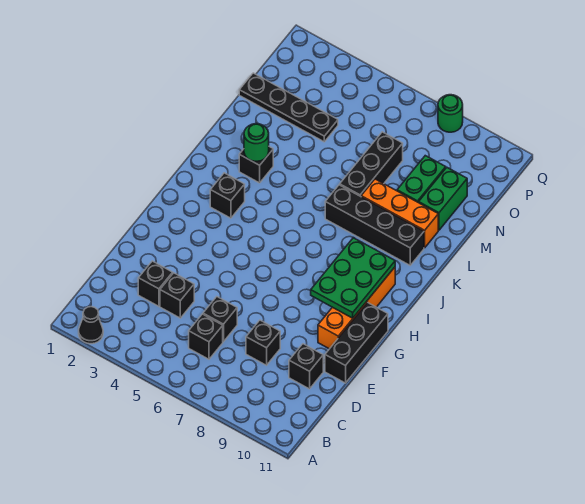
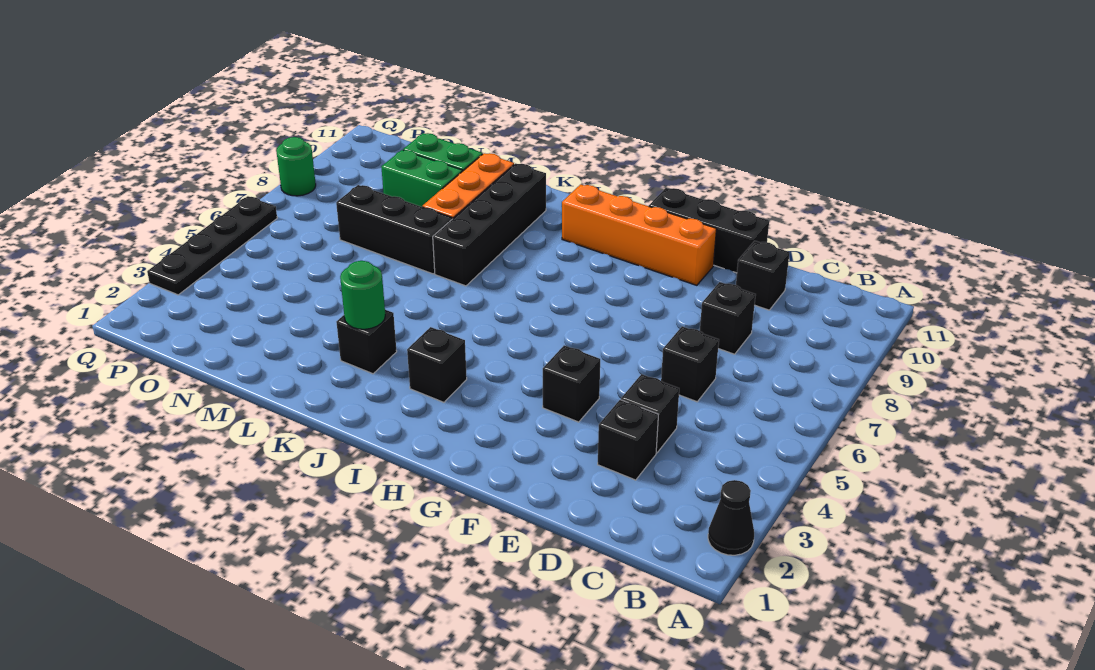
black brick C6 level 1 -> black brick F4 level 1
green plate G9:I10 level 2 -> none
black plate N1:N4 level 1 -> black plate Q3:Q6 level 1

